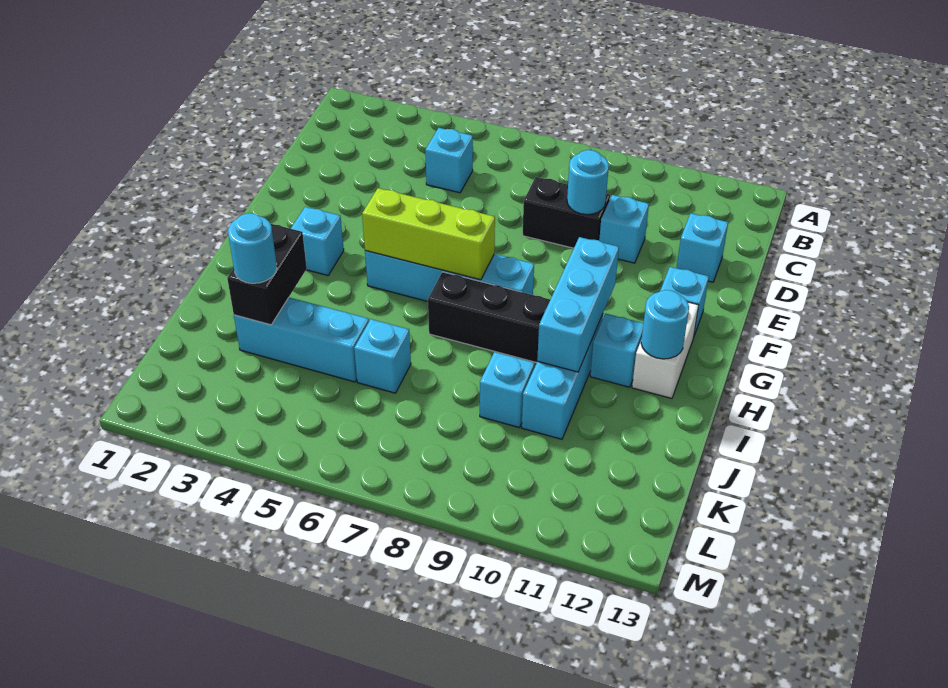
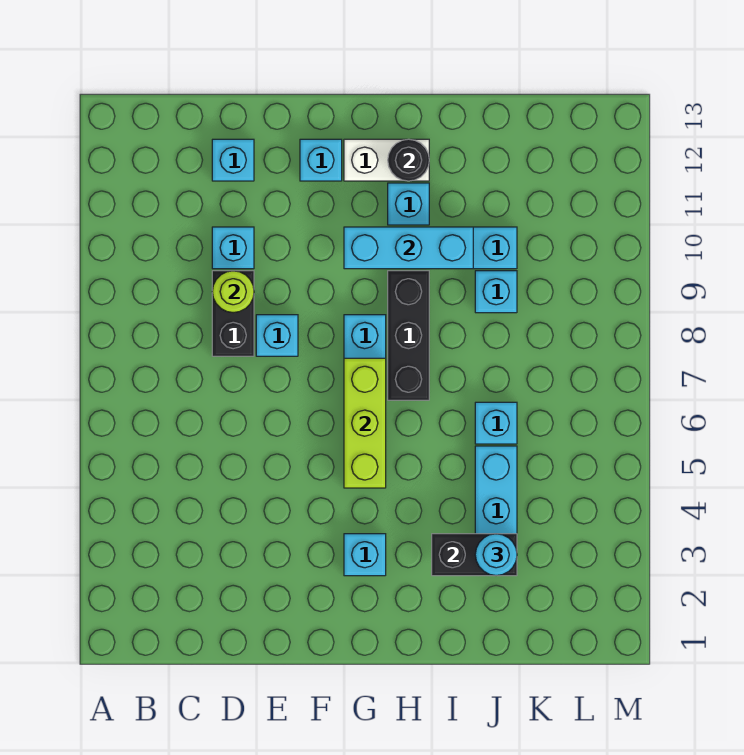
cyan brick C5 level 1 -> cyan brick E8 level 1
cyan round brick D9 level 2 -> lime round brick D9 level 2
cyan round brick H12 level 2 -> black round brick H12 level 2

